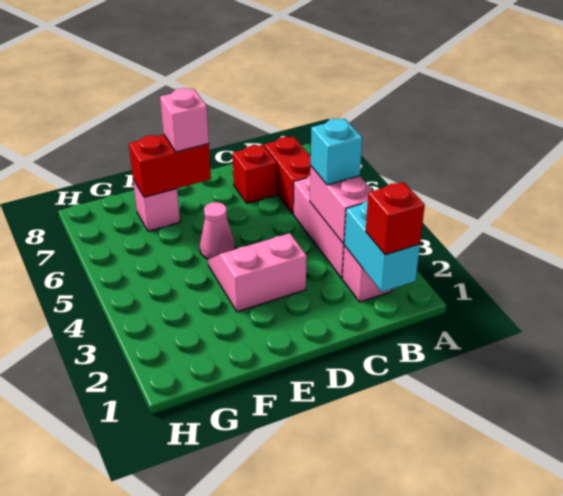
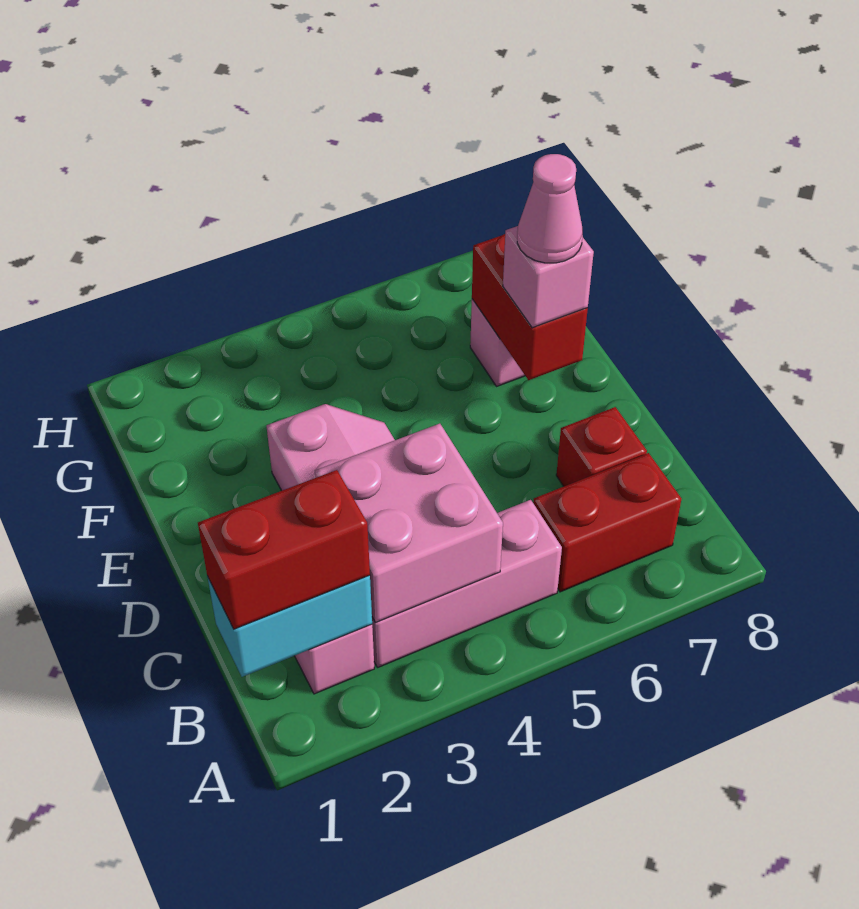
red brick B1 level 3 -> red brick B1:B2 level 3
pink brick B3:B4 level 2 -> pink brick B3:C4 level 2
cyan brick B4 level 3 -> none
pink cone E5 level 1 -> pink cone E7 level 4

